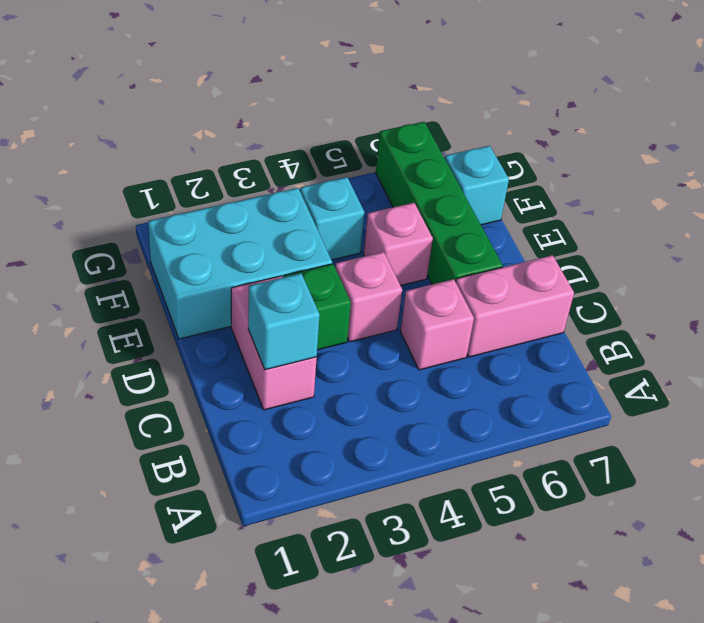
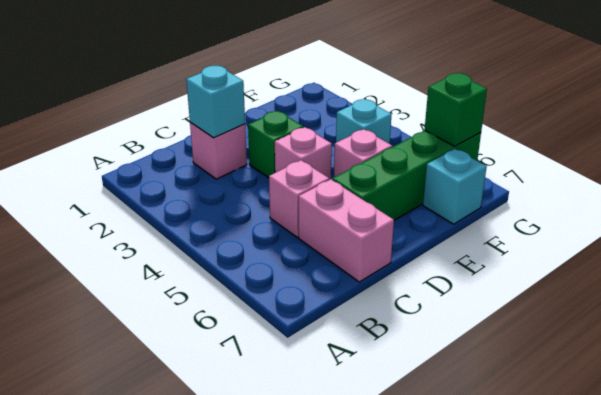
pink brick C2:D2 level 1 -> pink brick C2 level 1
cyan brick E1:F3 level 1 -> none
none -> green brick G6 level 2

